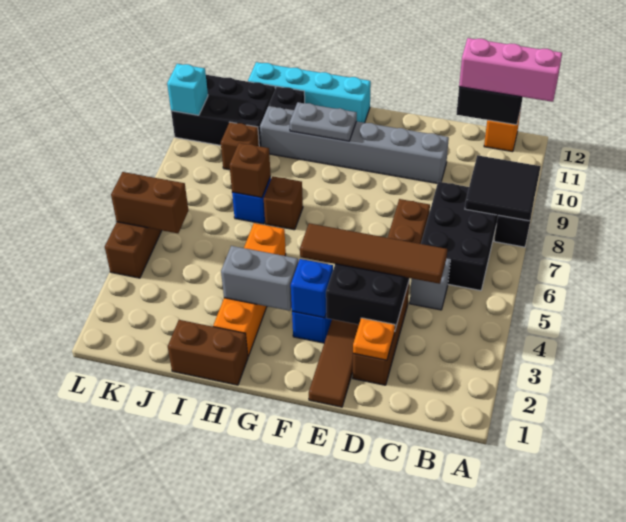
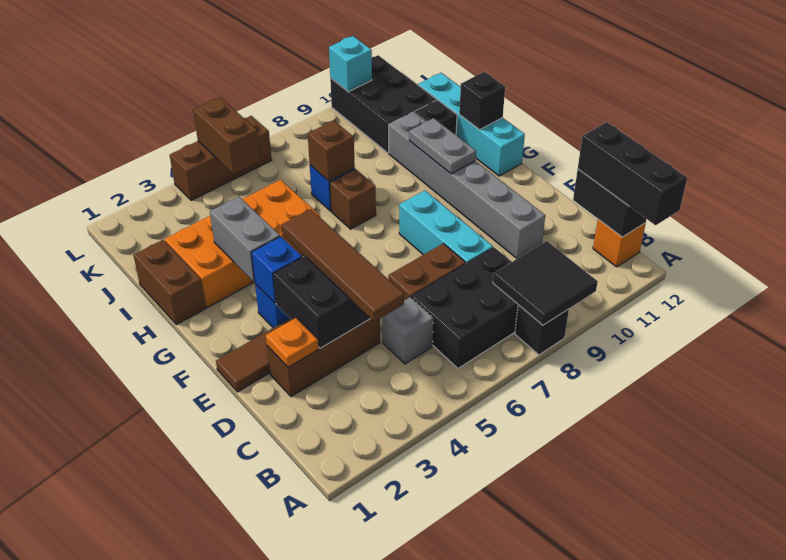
pink brick A12:C12 level 3 -> black brick A12:C12 level 3
none -> cyan brick D8:F8 level 1
orange brick H2:H5 level 1 -> orange brick H2:I5 level 1
none -> black brick H12 level 2
brown brick J9 level 1 -> none

